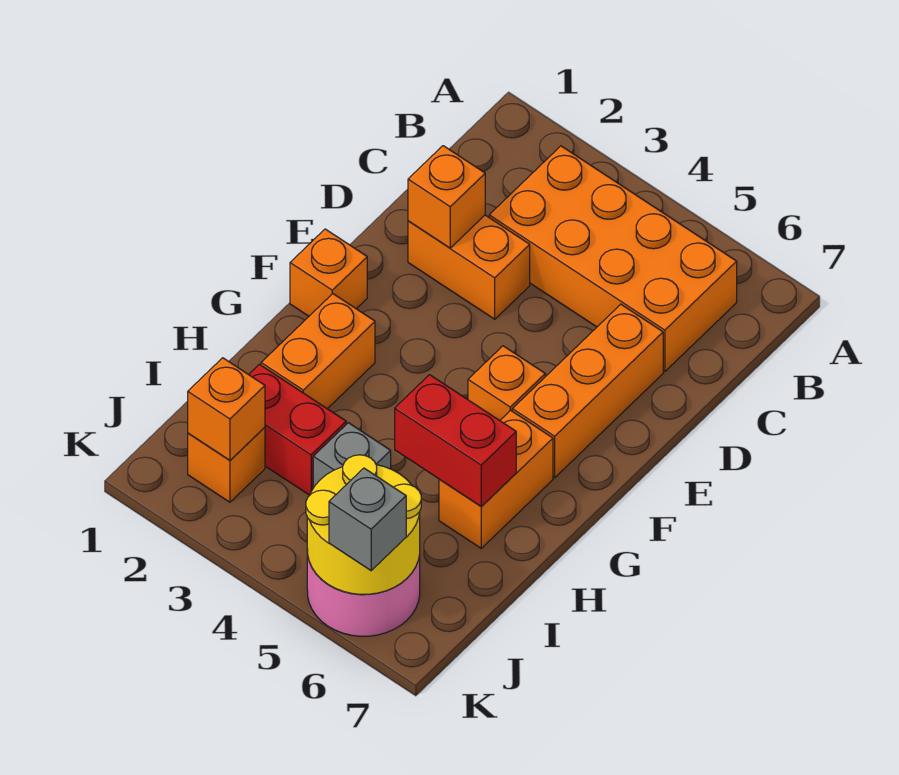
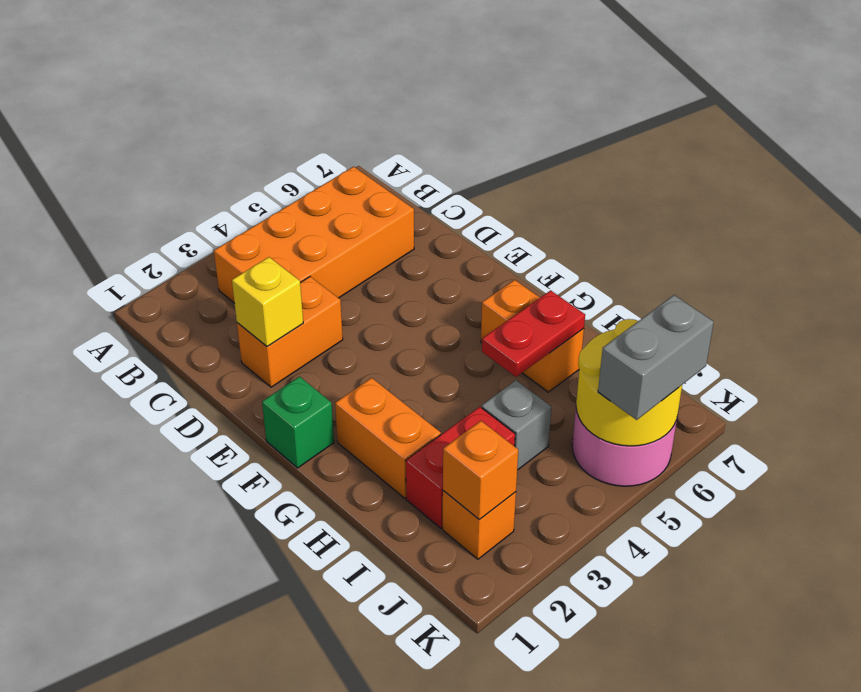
orange brick D2 level 2 -> yellow brick D2 level 2
orange brick D6:F6 level 1 -> none
orange brick F1 level 1 -> green brick F1 level 1
orange brick F5 level 1 -> none
red brick H5:H6 level 2 -> red plate H5:H6 level 2
grey brick K6 level 3 -> grey brick K5:K6 level 3

